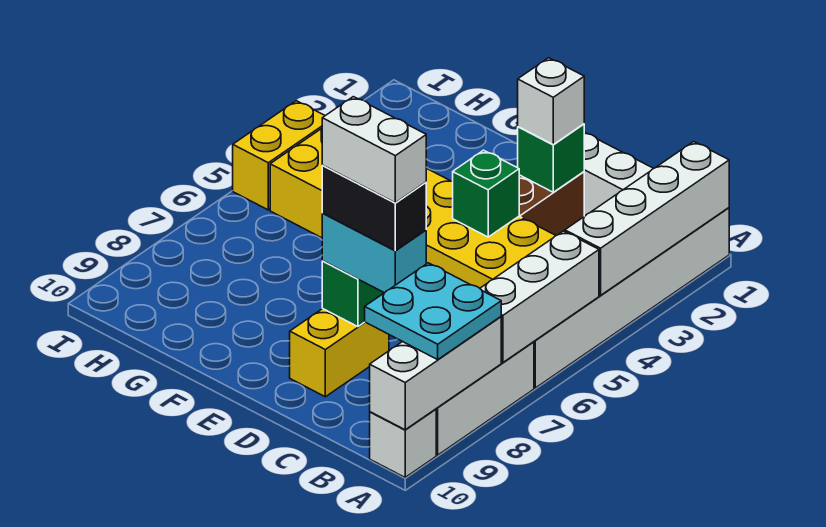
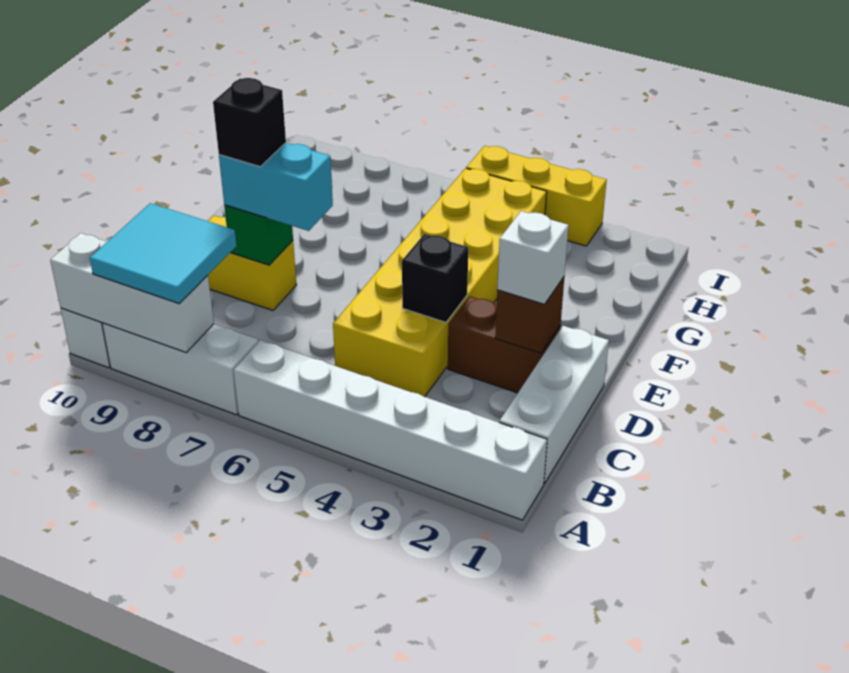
white brick A1:A4 level 2 -> none
white brick A5:A7 level 2 -> none
cyan plate A8:B9 level 3 -> cyan tile A8:B9 level 3
cyan brick C8:D8 level 3 -> cyan brick D7:D8 level 3
black brick C8:D8 level 4 -> black brick D8 level 4
white brick C8:D8 level 5 -> none
green brick D2 level 2 -> brown brick D2 level 2
green brick D4 level 2 -> black brick D4 level 2
yellow brick I4:I5 level 1 -> yellow brick I3:I5 level 1

